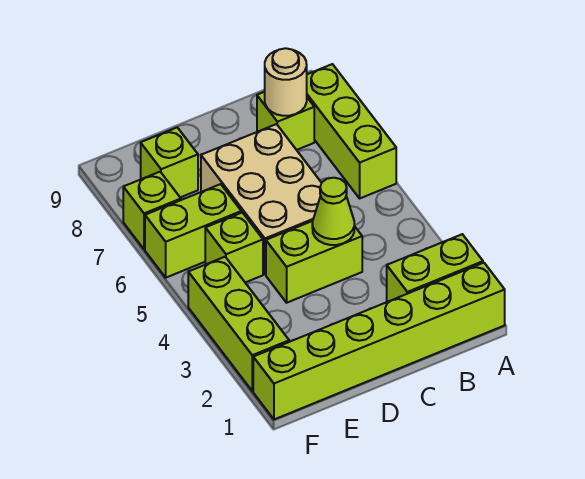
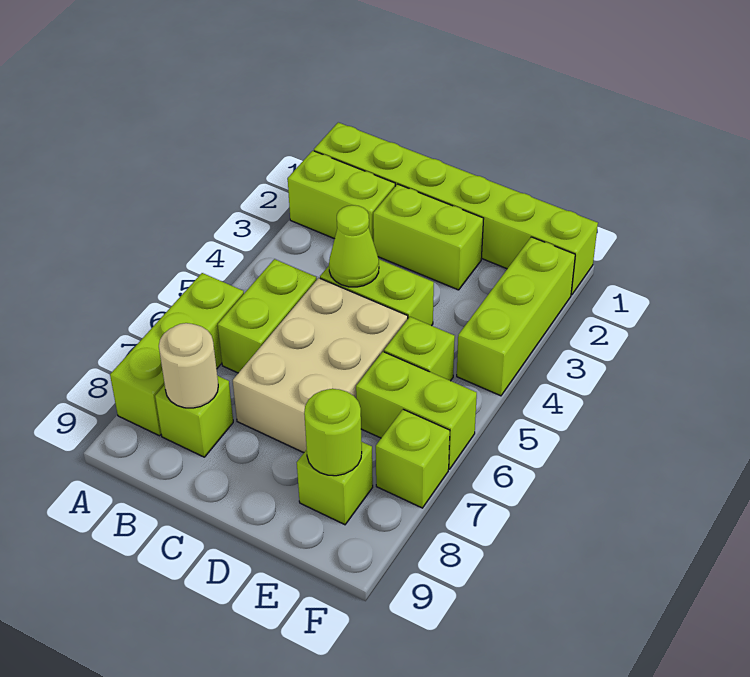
none -> lime brick B5:B6 level 1
none -> lime brick C2:D2 level 1
none -> lime round brick E8 level 2

